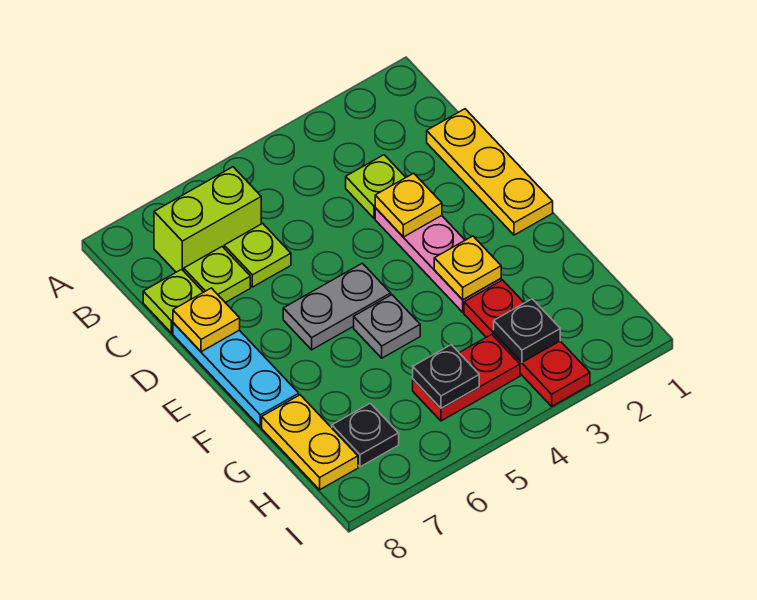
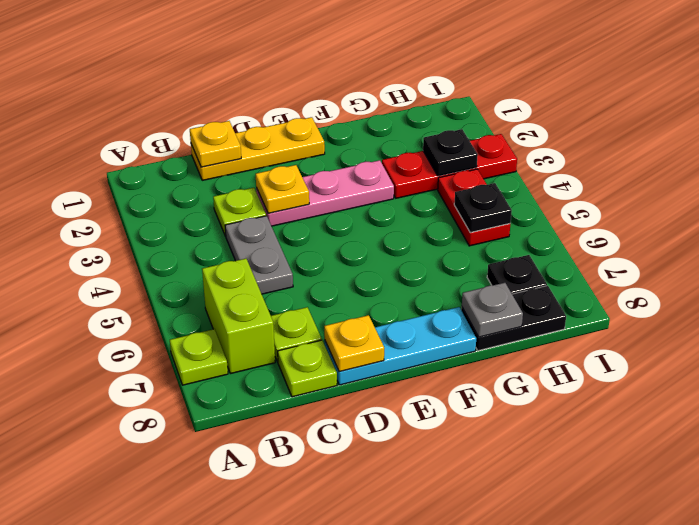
lime plate C6 level 1 -> lime plate A7 level 1
grey plate E5:E6 level 1 -> grey plate C4:C5 level 1
yellow plate F3 level 2 -> yellow plate C1 level 2
grey plate F5 level 1 -> grey plate G8 level 2
yellow plate G8:H8 level 1 -> black plate G8:H8 level 1

